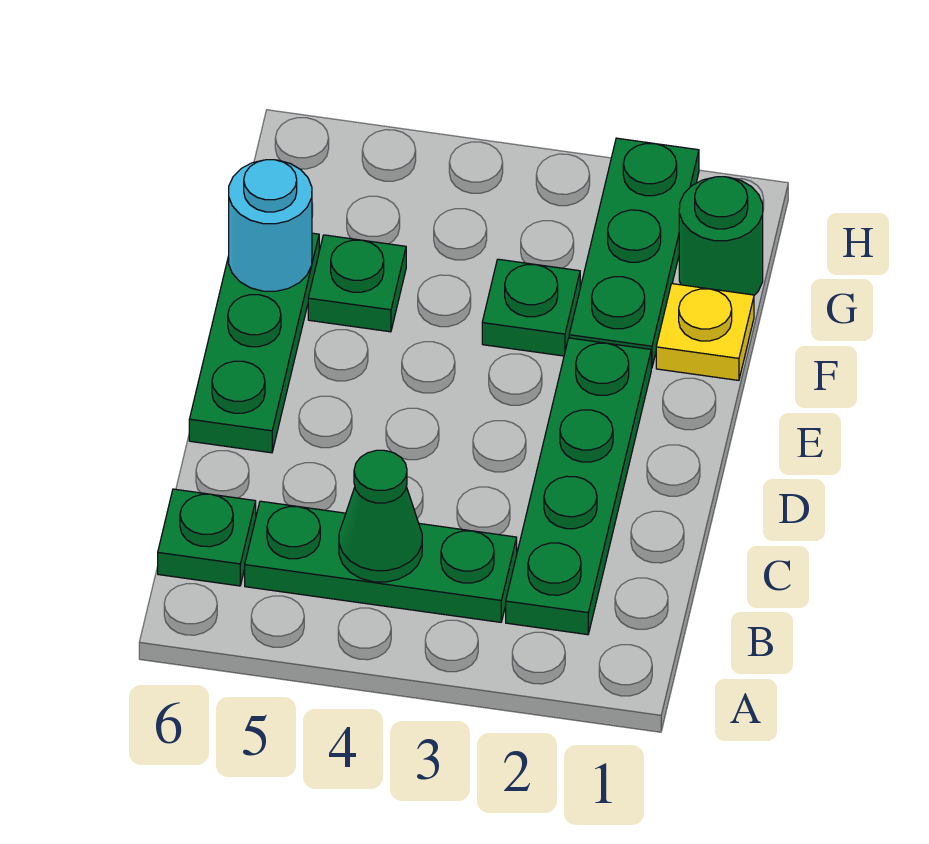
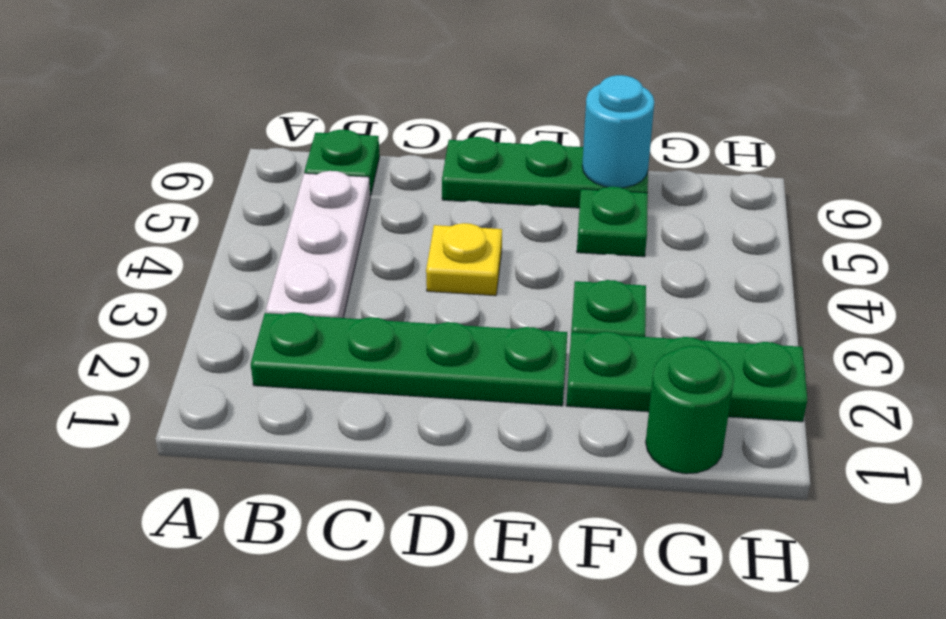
green plate B3:B5 level 1 -> white plate B3:B5 level 1
green cone B4 level 2 -> none
yellow plate F1 level 1 -> yellow plate D4 level 1

